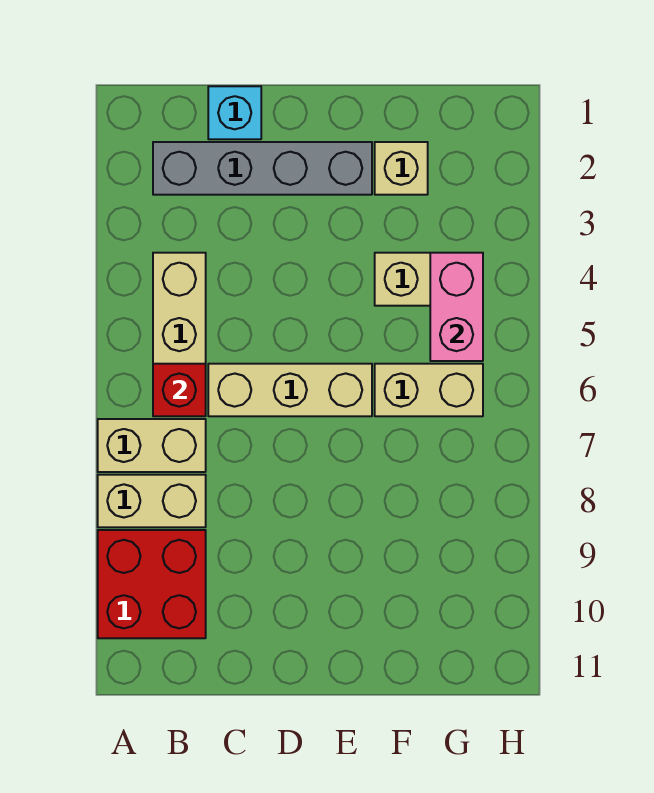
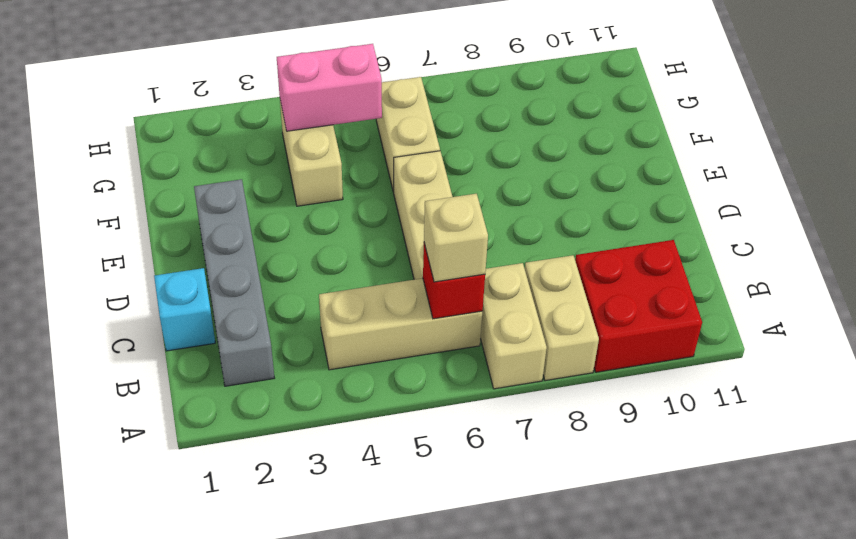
tan brick F2 level 1 -> tan brick B6 level 3

